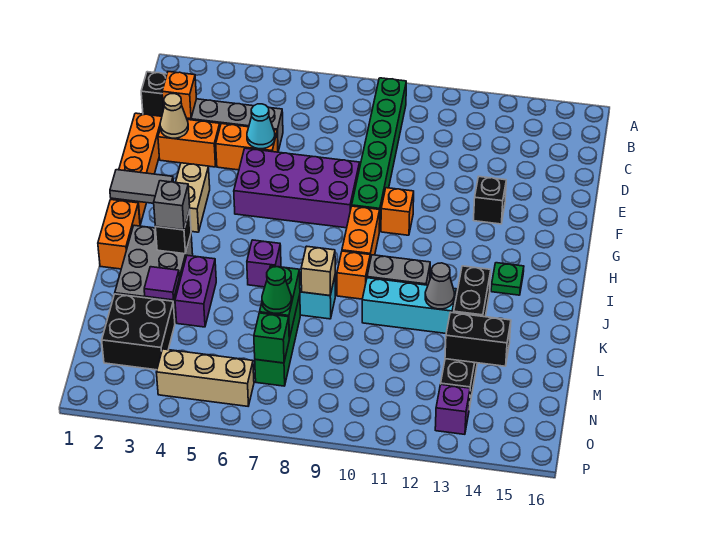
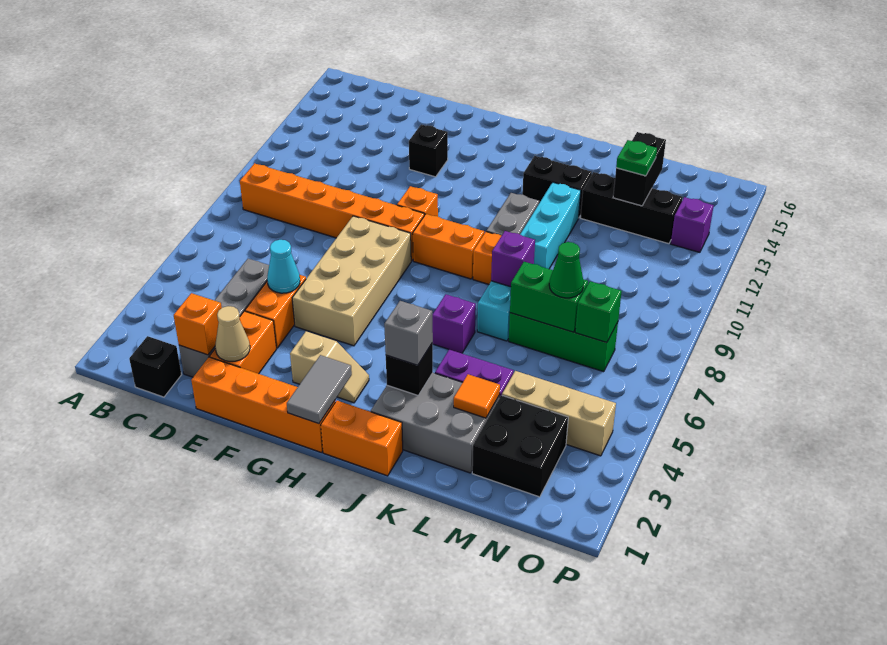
green brick B9:G9 level 1 -> orange brick B9:G9 level 1
purple brick F5:G8 level 1 -> tan brick F5:G8 level 1
tan brick G3:H3 level 1 -> tan slope G3:H3 level 1 top G
green plate I14 level 1 -> green plate M13 level 3
tan brick K8 level 2 -> purple brick K8 level 2
grey cone K12 level 2 -> none
purple tile L3 level 2 -> orange tile L3 level 2
tan brick O4:O6 level 1 -> tan brick M4:O4 level 1

